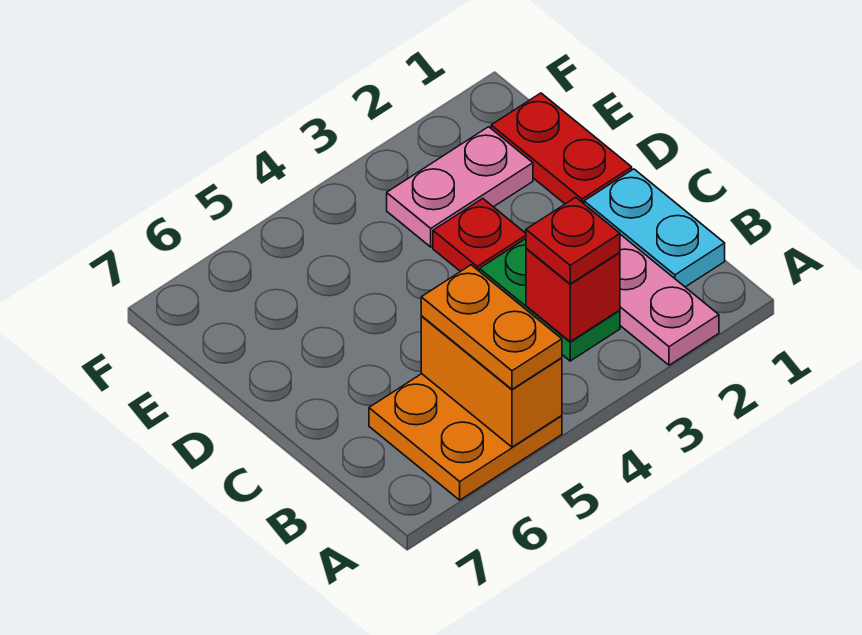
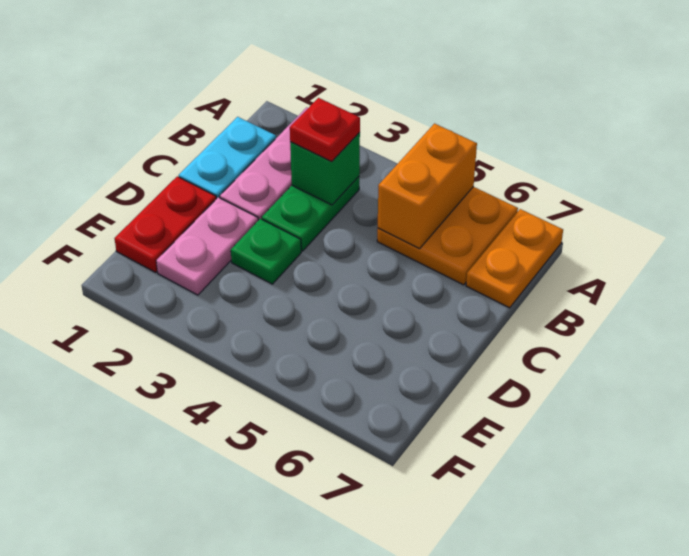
orange plate A5:B5 level 3 -> orange plate A7:B7 level 1
red brick B3 level 2 -> green brick B3 level 2
red plate D3 level 1 -> green plate D3 level 1
pink plate E2:E3 level 1 -> pink plate D2:E2 level 1

